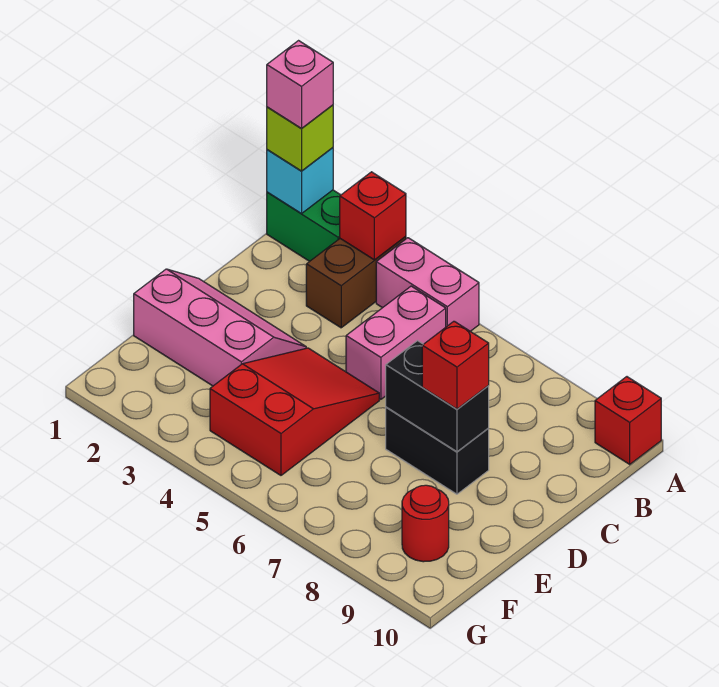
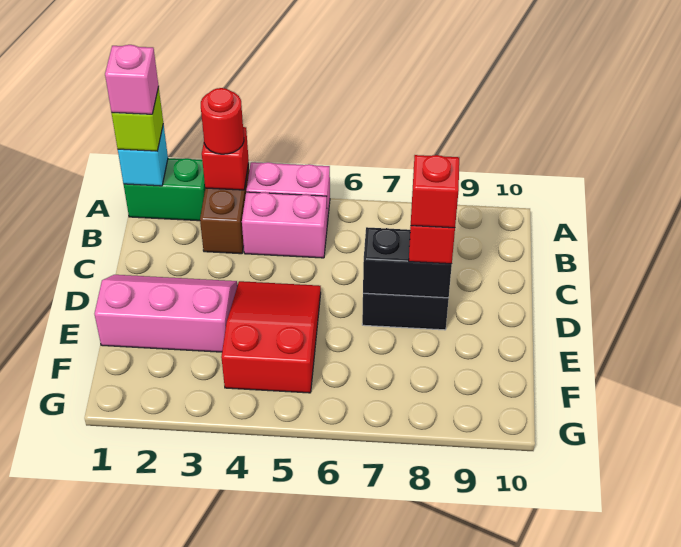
red brick A10 level 1 -> red brick D8 level 4
pink brick B5:C5 level 1 -> pink brick B4:B5 level 1
red round brick F9 level 1 -> red round brick A3 level 3

